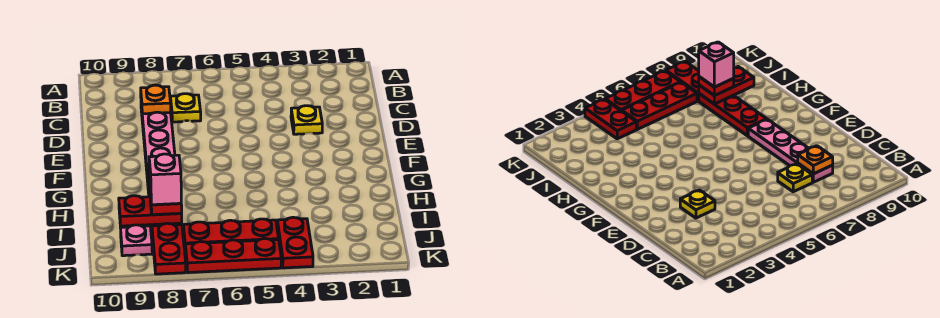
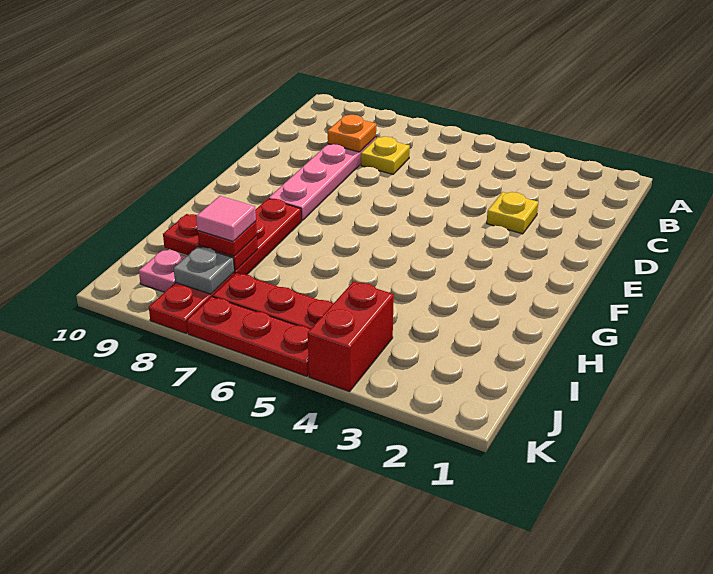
pink brick I8 level 4 -> pink tile I8 level 4
red plate J4:K4 level 1 -> red brick J4:K4 level 1
none -> grey plate J8 level 2

